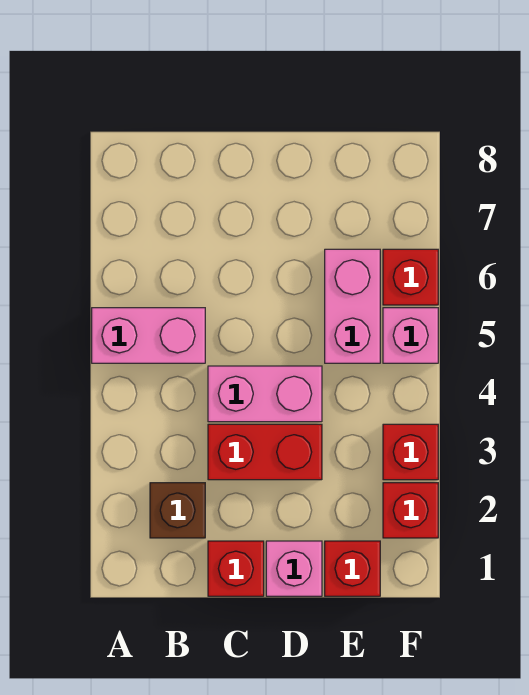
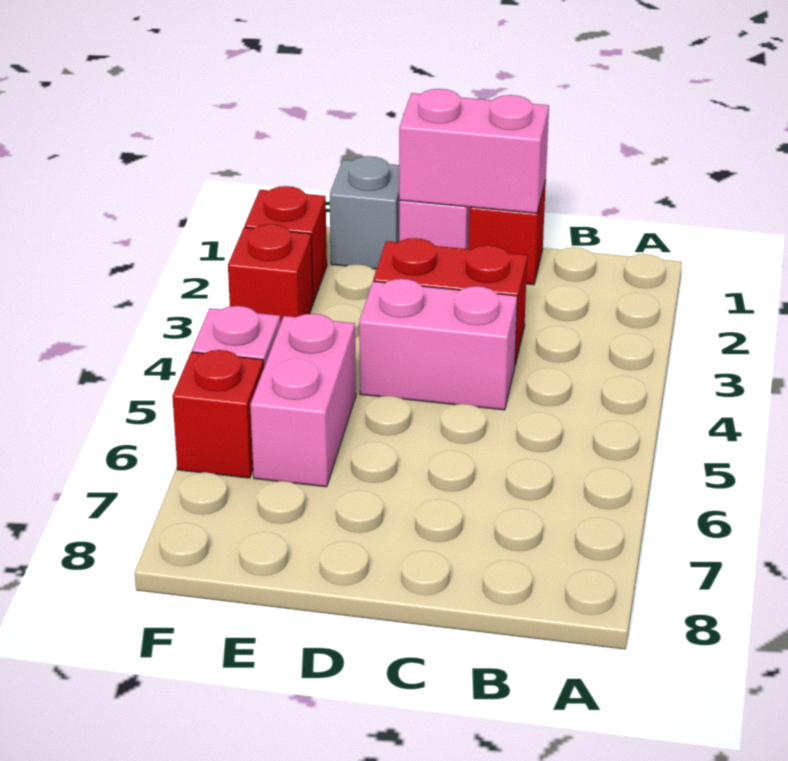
pink brick A5:B5 level 1 -> pink brick C1:D1 level 2
brown brick B2 level 1 -> none
red brick E1 level 1 -> grey brick E1 level 1

